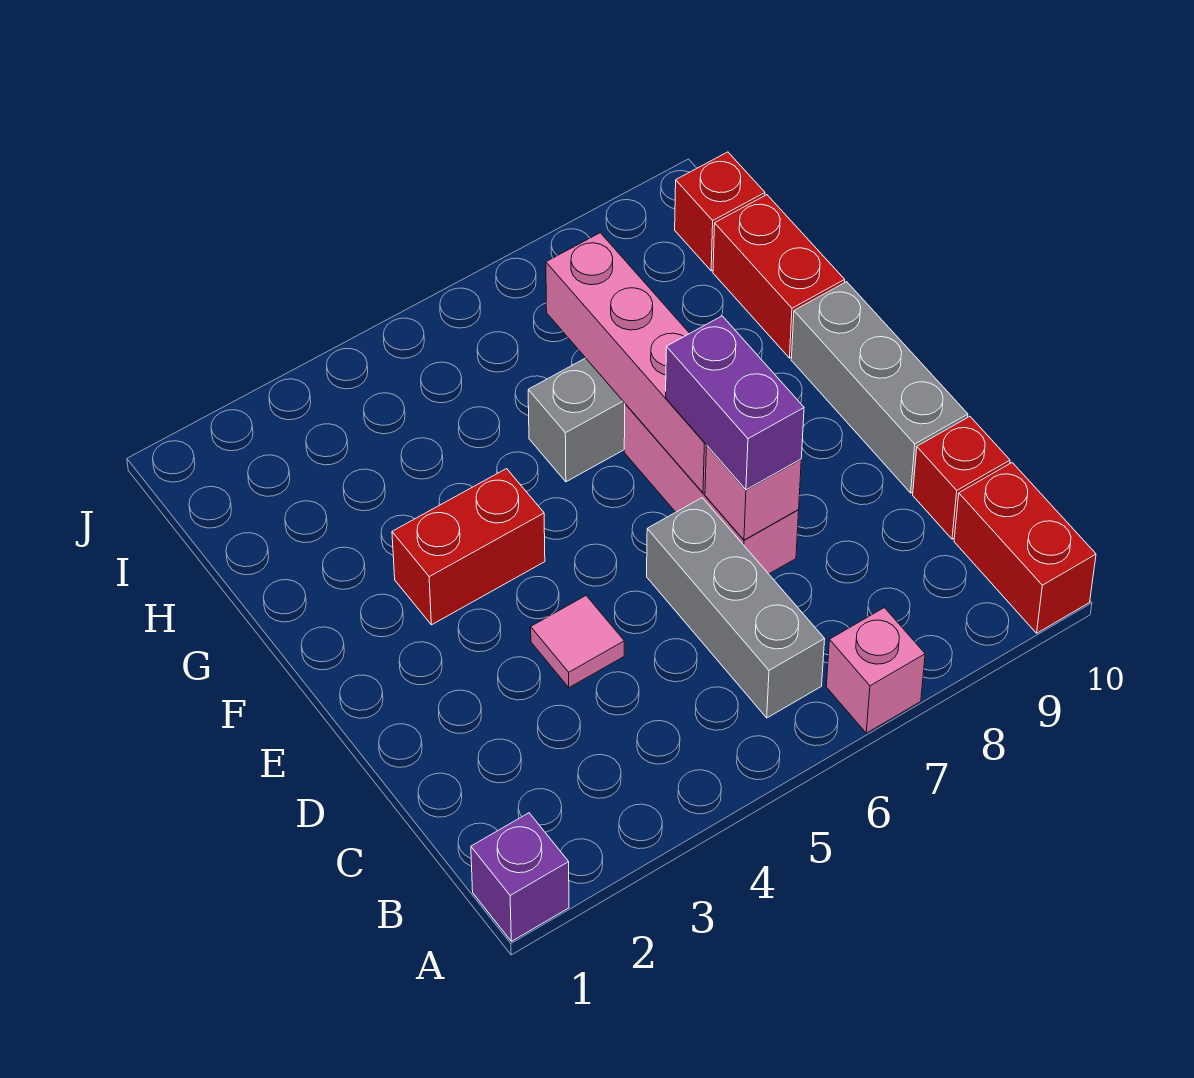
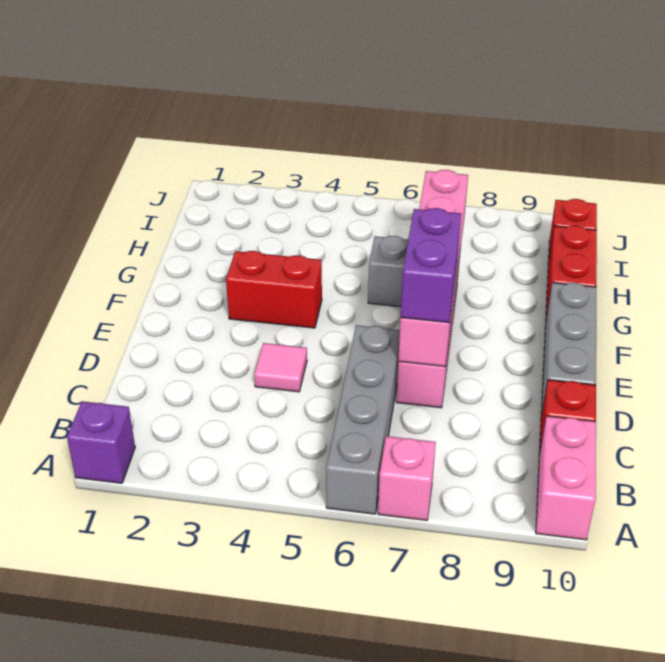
red brick A10:B10 level 1 -> pink brick A10:B10 level 1
grey brick B6:D6 level 1 -> grey brick A6:D6 level 1

